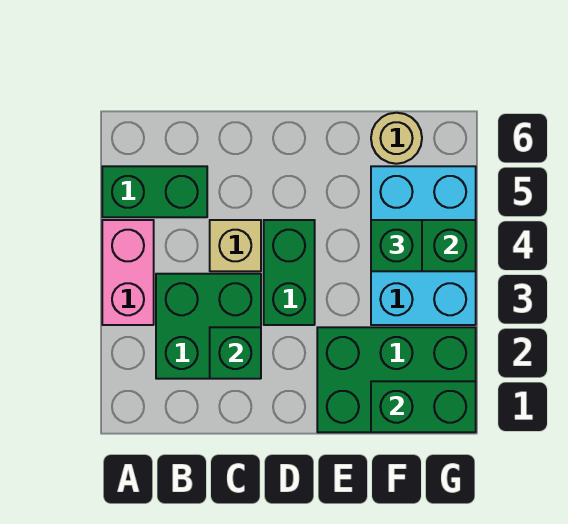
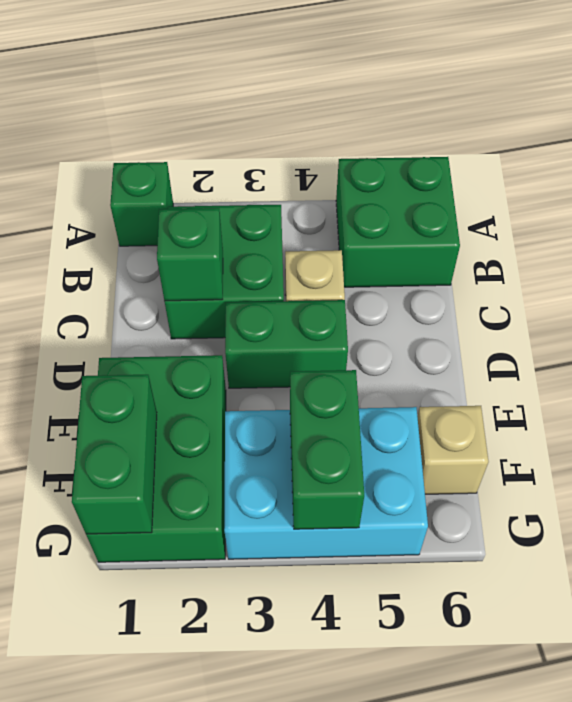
pink brick A3:A4 level 1 -> none
green brick A5:B5 level 1 -> green brick A5:B6 level 1
green brick F4 level 3 -> green brick A1 level 1
tan round brick F6 level 1 -> tan brick F6 level 1

